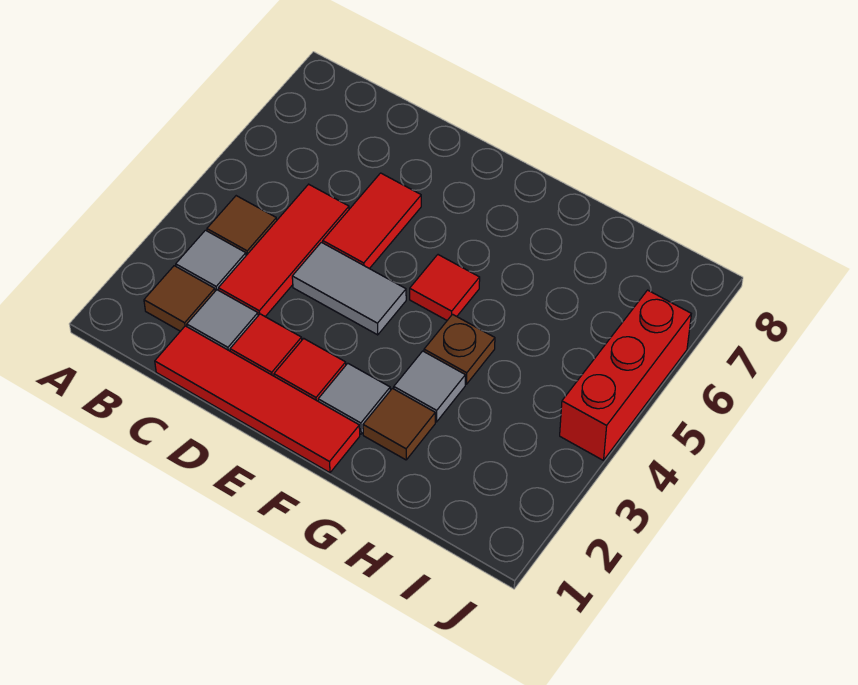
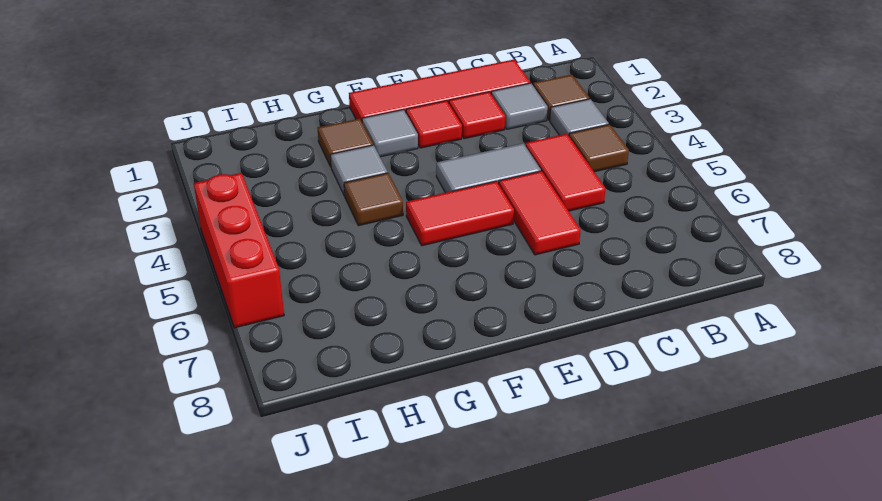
red tile C3:C5 level 1 -> red tile C4:C5 level 1
red tile F5 level 1 -> red tile E5:F5 level 1
brown plate G4 level 1 -> brown tile G4 level 1

